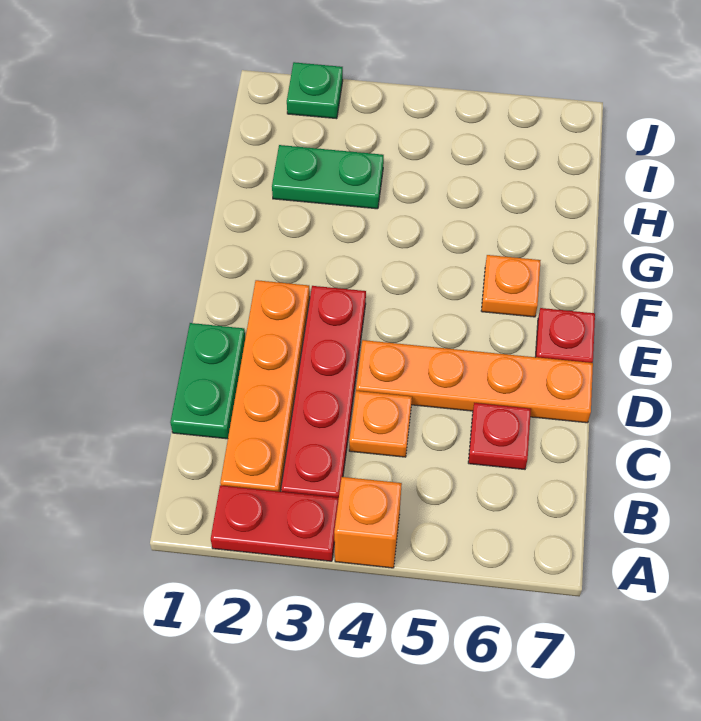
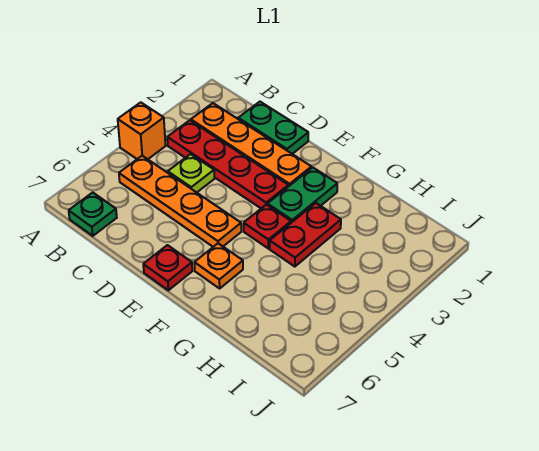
red plate A2:A3 level 1 -> red plate G3:G4 level 1
orange plate C4 level 1 -> lime plate C4 level 1
red plate C6 level 1 -> red plate F4 level 1
orange plate D4:D7 level 1 -> orange plate B5:E5 level 1
green plate H2:H3 level 1 -> green plate F2:F3 level 1
green plate J2 level 1 -> green plate B7 level 1

